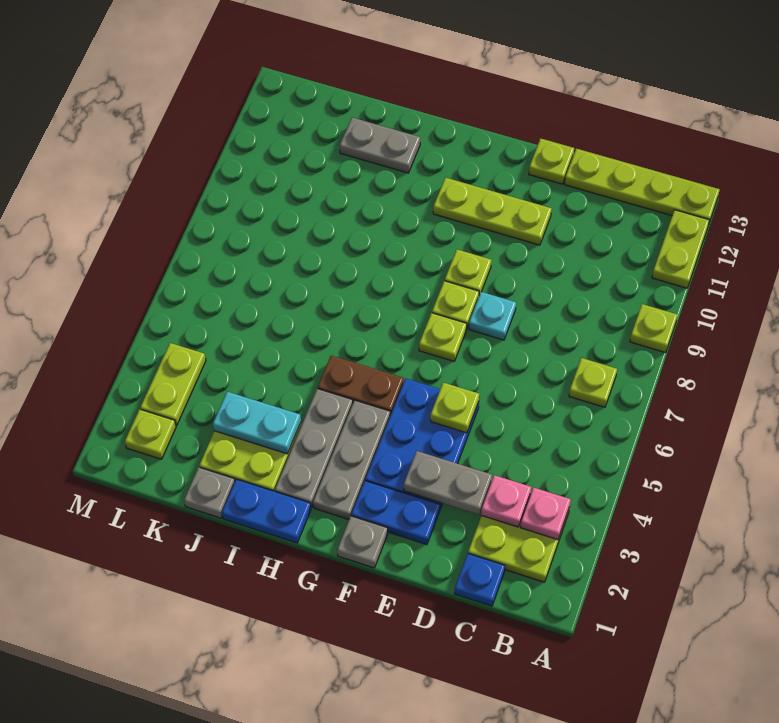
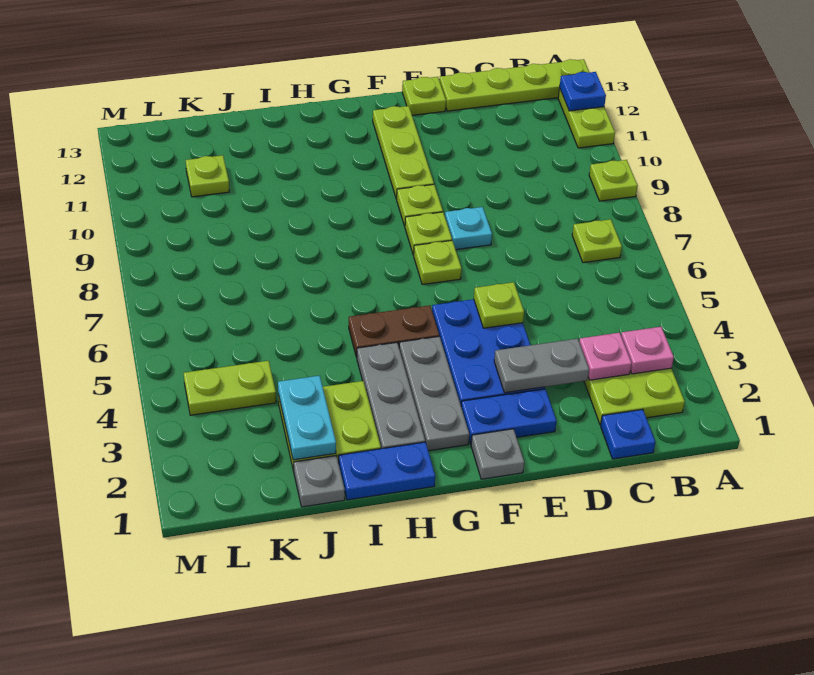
none -> blue plate A12 level 2
lime plate E11:G11 level 1 -> lime plate F10:F12 level 1
cyan plate I3:J3 level 2 -> cyan plate J2:J3 level 2
grey plate I12:J12 level 1 -> none
lime plate L2 level 1 -> lime plate K11 level 1
lime plate L3:L4 level 1 -> lime plate K4:L4 level 1

